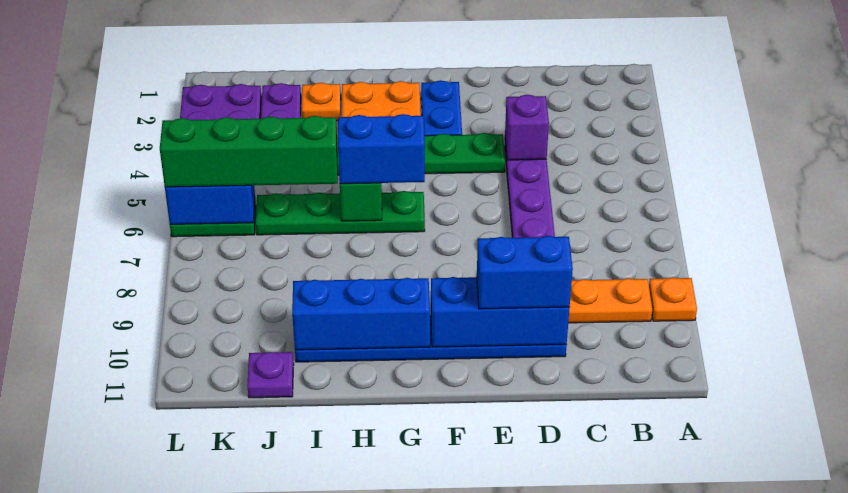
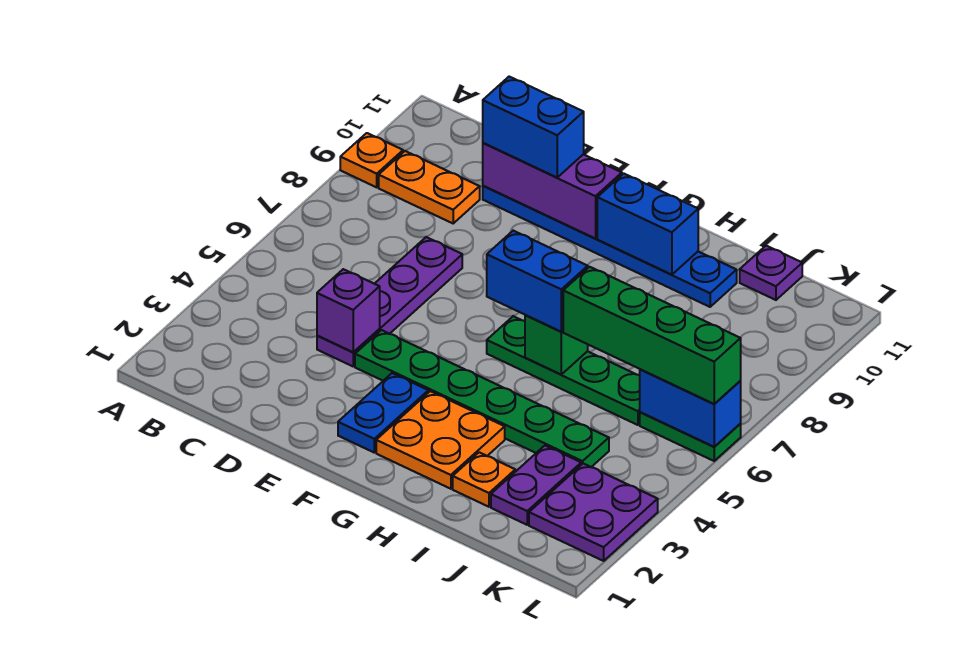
blue brick D10:F10 level 2 -> purple brick D10:F10 level 2
blue brick G10:I10 level 2 -> blue brick G10:H10 level 2

